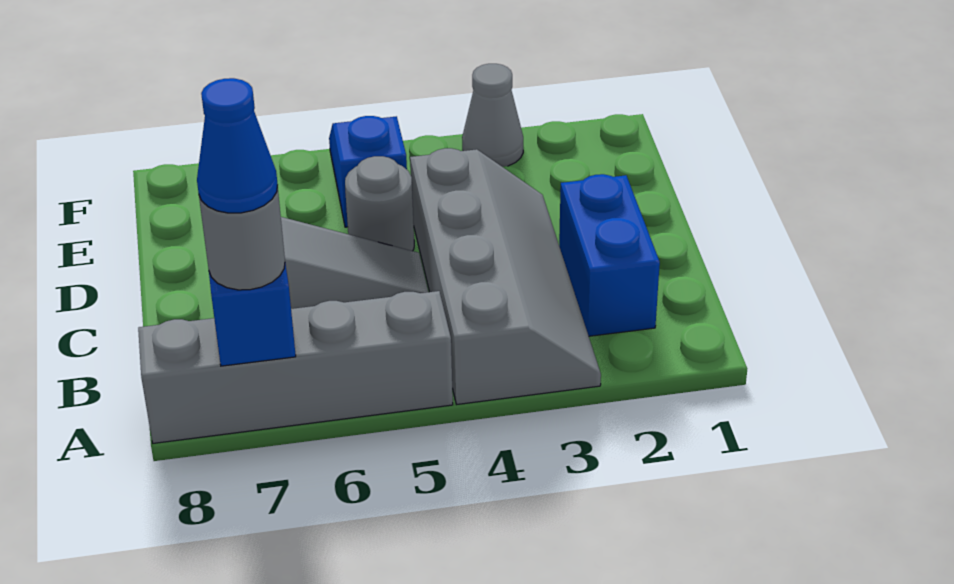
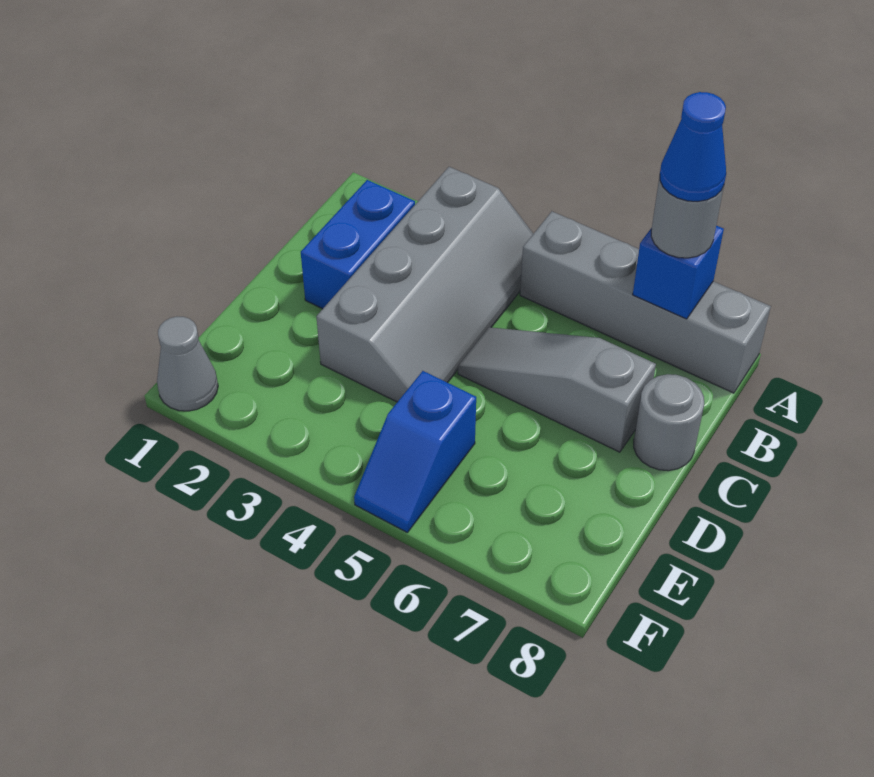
grey slope A3:D4 level 1 top 4 -> grey slope A3:D4 level 1 top 3
grey round brick D5 level 1 -> grey round brick C8 level 1
grey cone F3 level 1 -> grey cone F1 level 1

